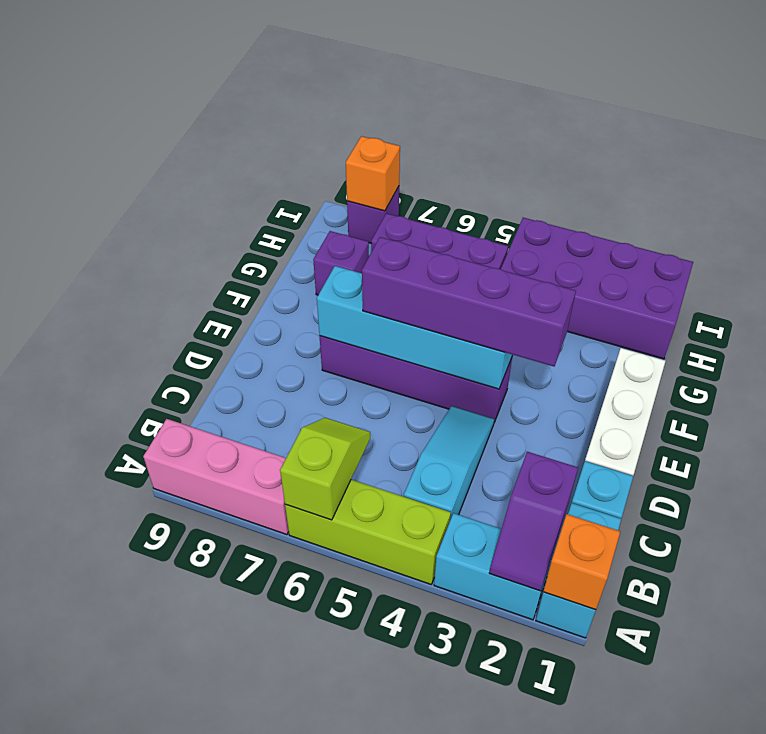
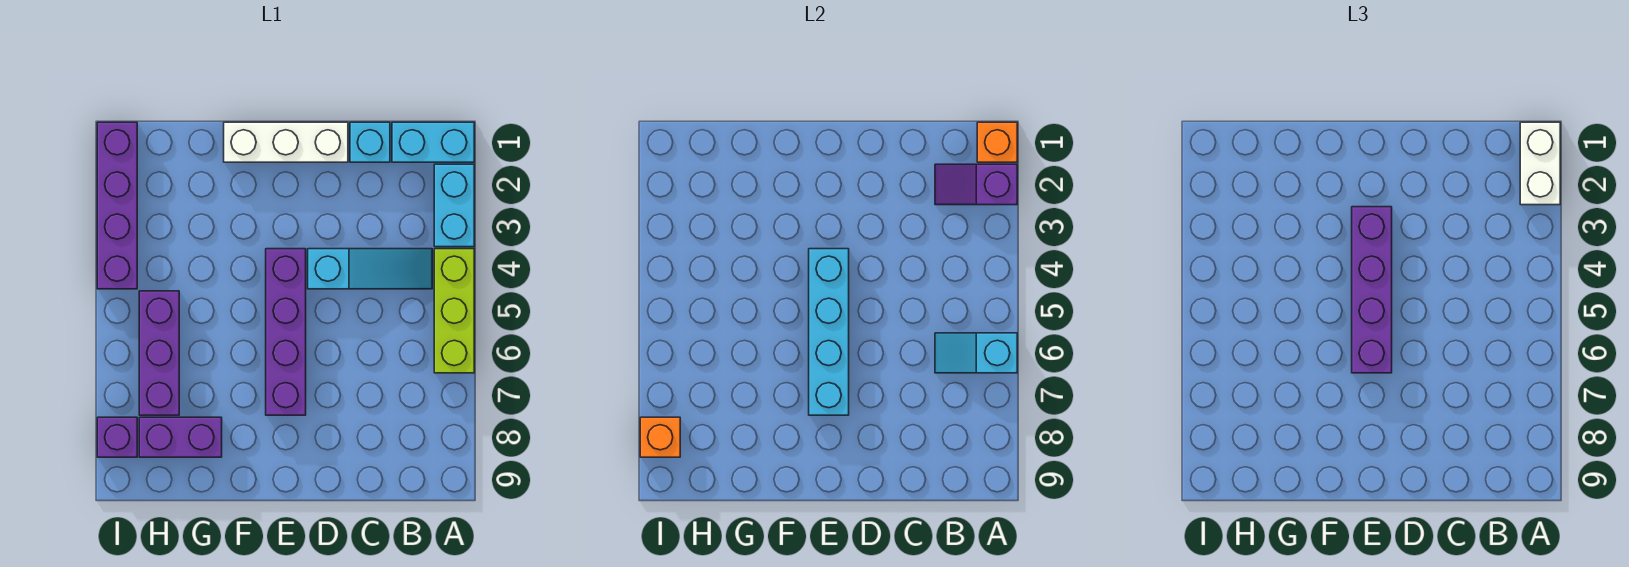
none -> white brick A1:A2 level 3
purple slope A2:B2 level 2 top B -> purple slope A2:B2 level 2 top A
lime slope A6:B6 level 2 top A -> cyan slope A6:B6 level 2 top A
pink brick A7:A9 level 1 -> none
cyan slope B4:D4 level 1 top B -> cyan slope B4:D4 level 1 top D
purple brick G8 level 1 -> purple brick G8:H8 level 1
purple brick H1:I4 level 1 -> purple brick I1:I4 level 1

